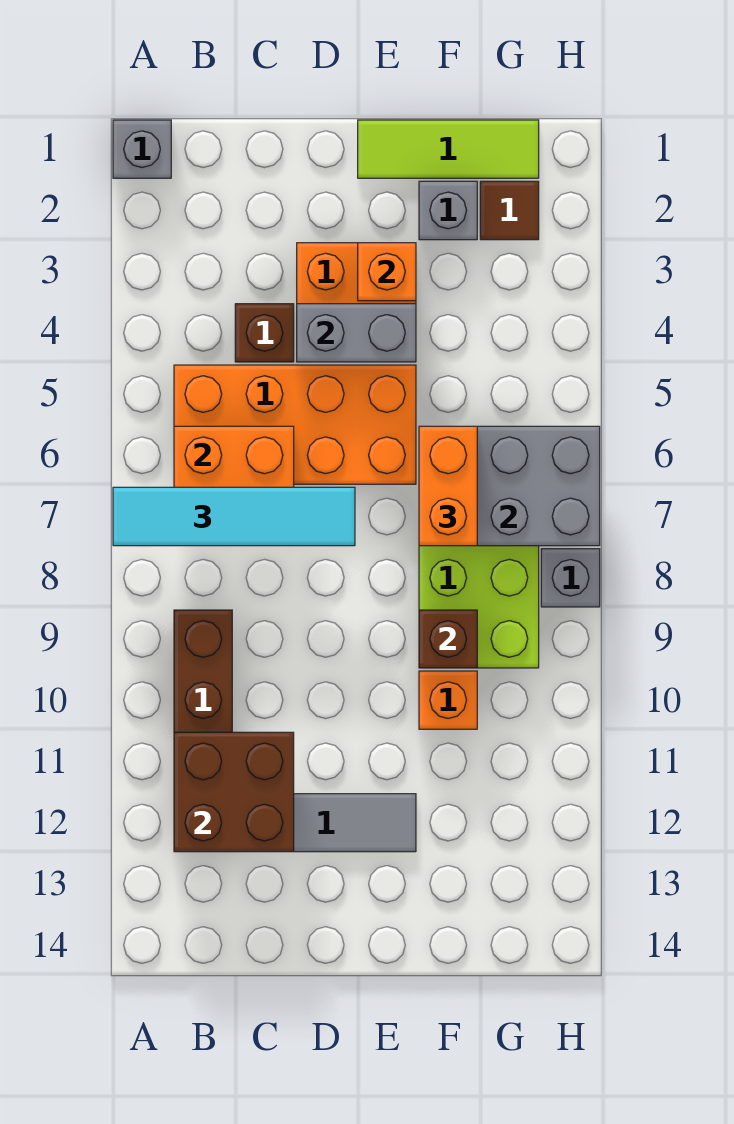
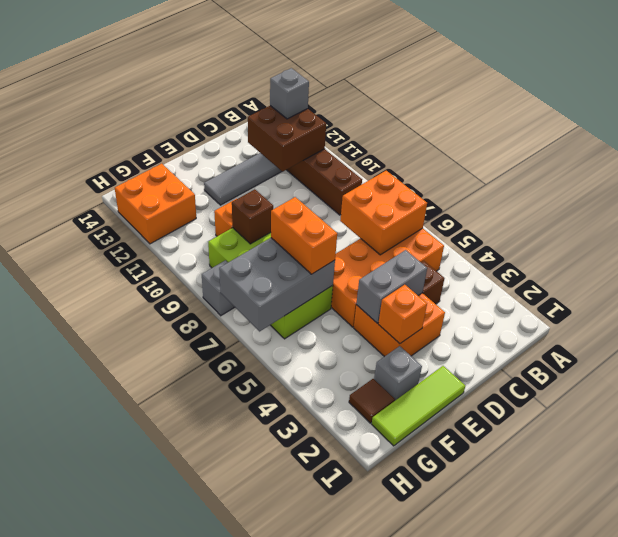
grey brick A1 level 1 -> grey brick B12 level 3
cyan tile A7:D7 level 3 -> none
none -> orange brick G12:H13 level 1

